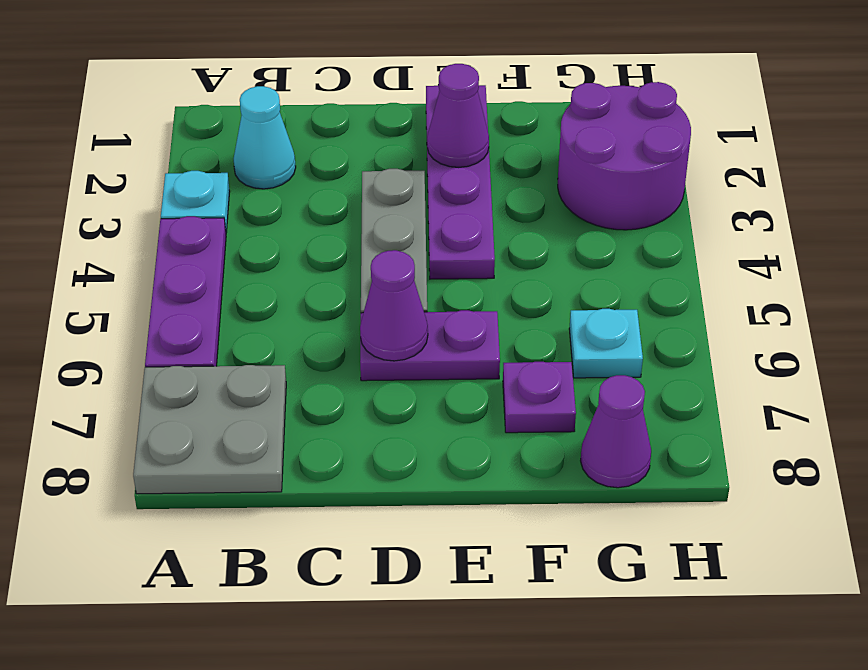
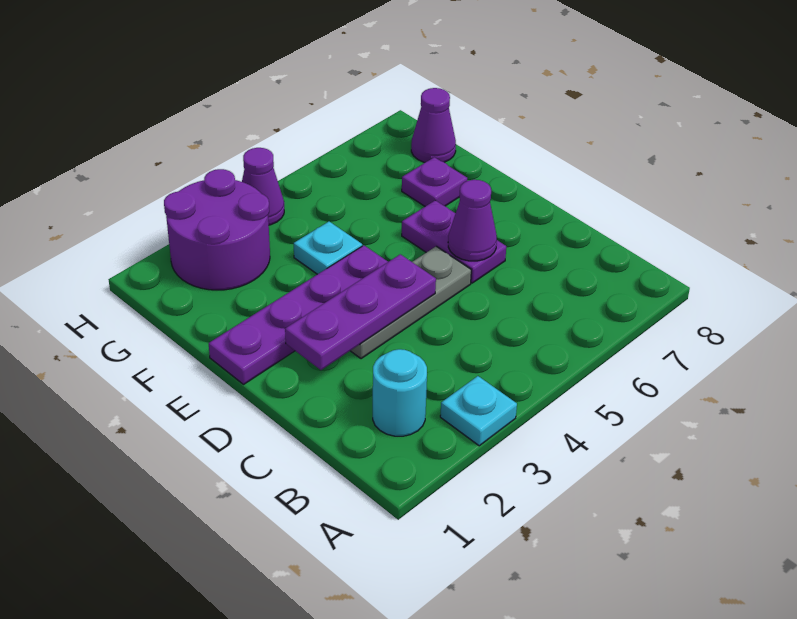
purple plate A4:A6 level 1 -> purple plate D2:D4 level 2
grey plate A7:B8 level 1 -> none
cyan cone B2 level 1 -> cyan round brick B2 level 1
purple cone E2 level 2 -> purple cone H4 level 1
cyan plate G6 level 1 -> cyan plate F4 level 1

